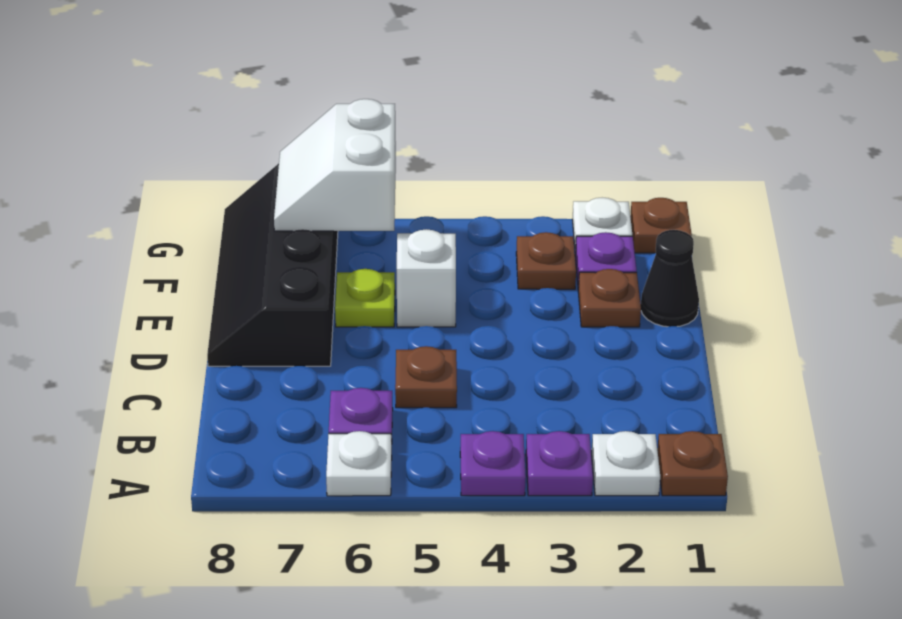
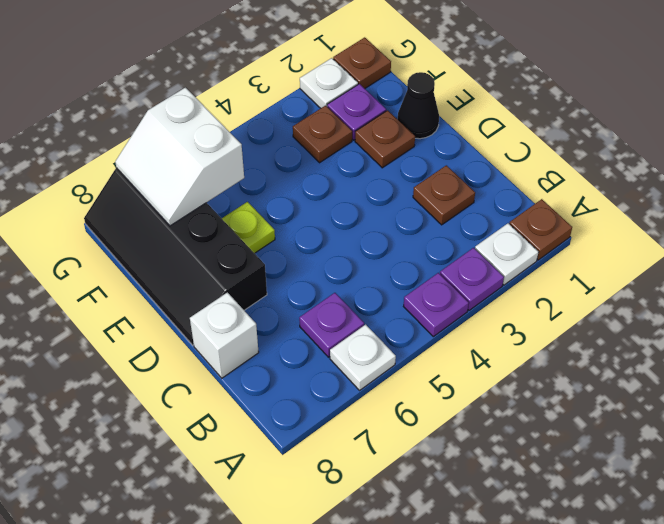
brown plate C5 level 1 -> brown plate C2 level 1
white brick E5 level 1 -> white brick C8 level 1

